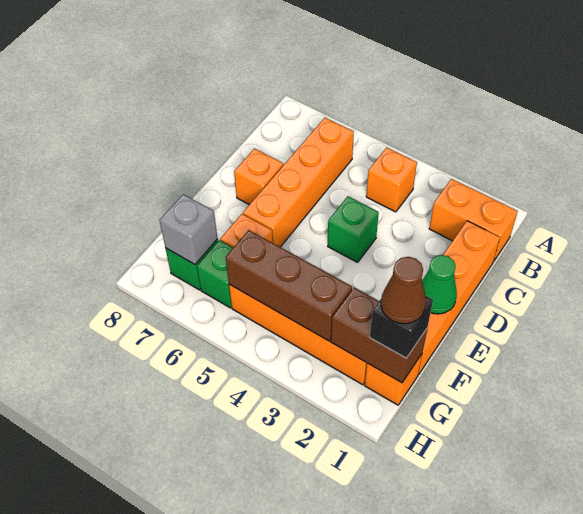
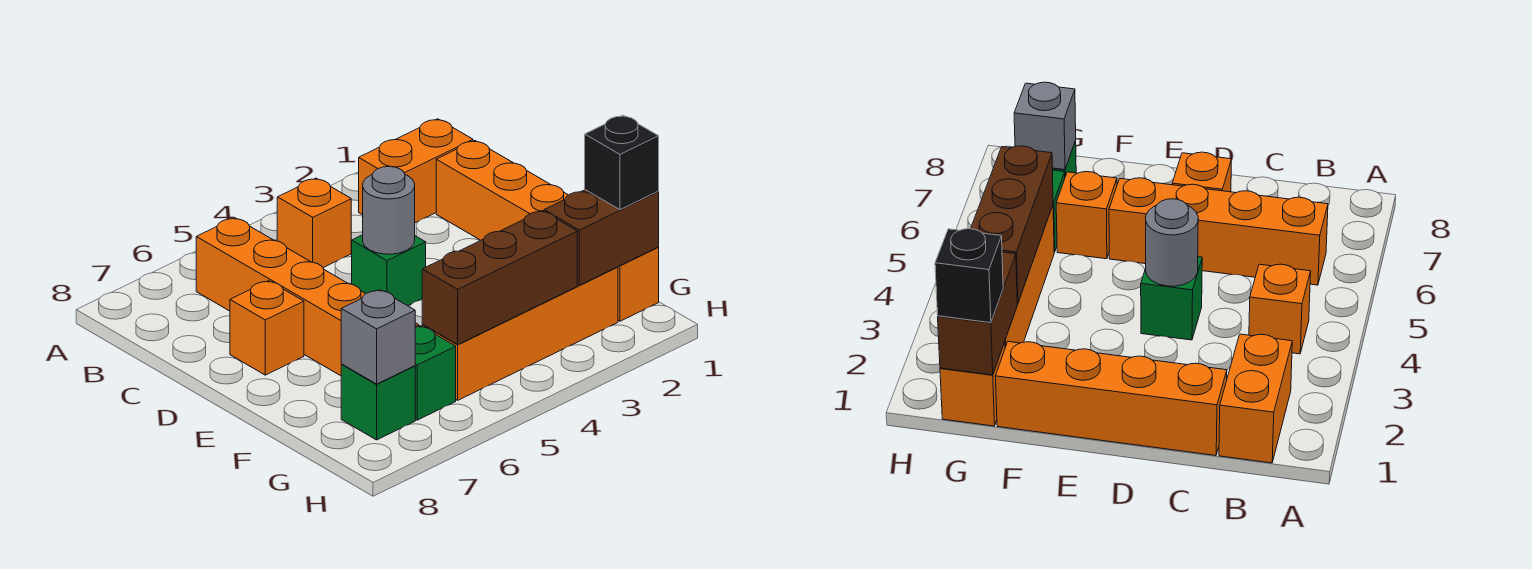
none -> grey round brick D4 level 2
green cone E1 level 2 -> none
brown cone G1 level 4 -> none

